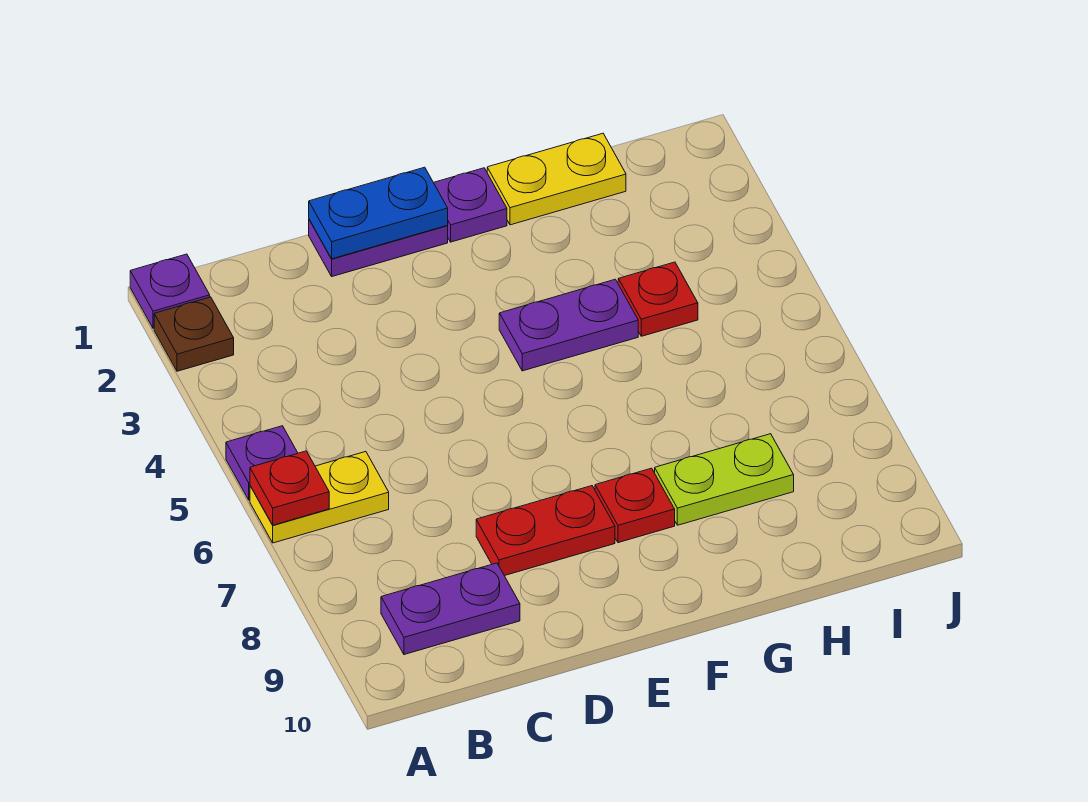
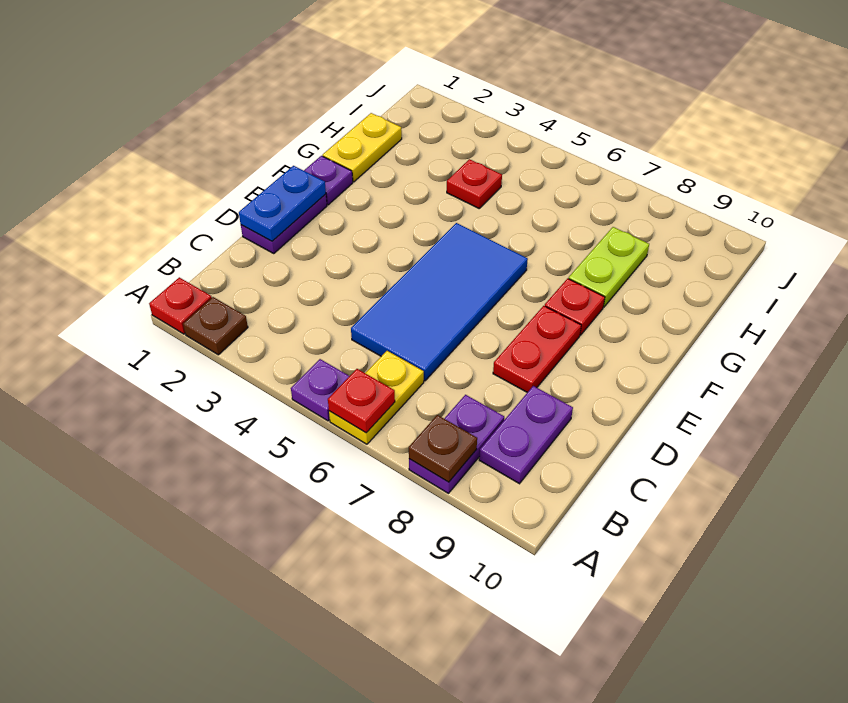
purple plate A1 level 1 -> red plate A1 level 1
none -> brown plate A8 level 2
none -> blue tile C5:F6 level 1
purple plate F4:G4 level 1 -> purple plate A8:B8 level 1

